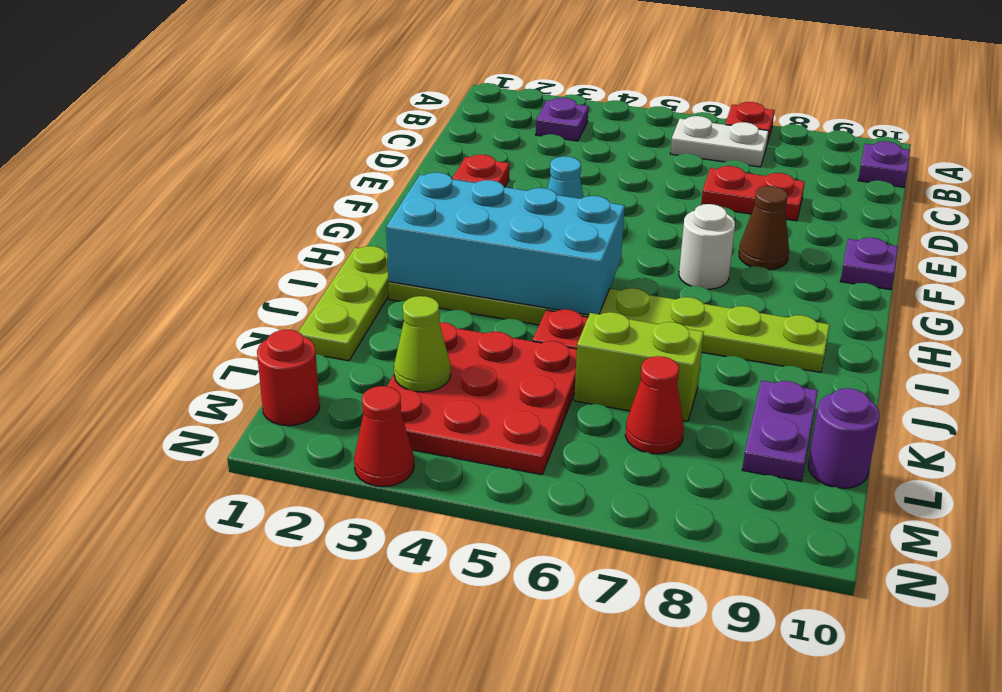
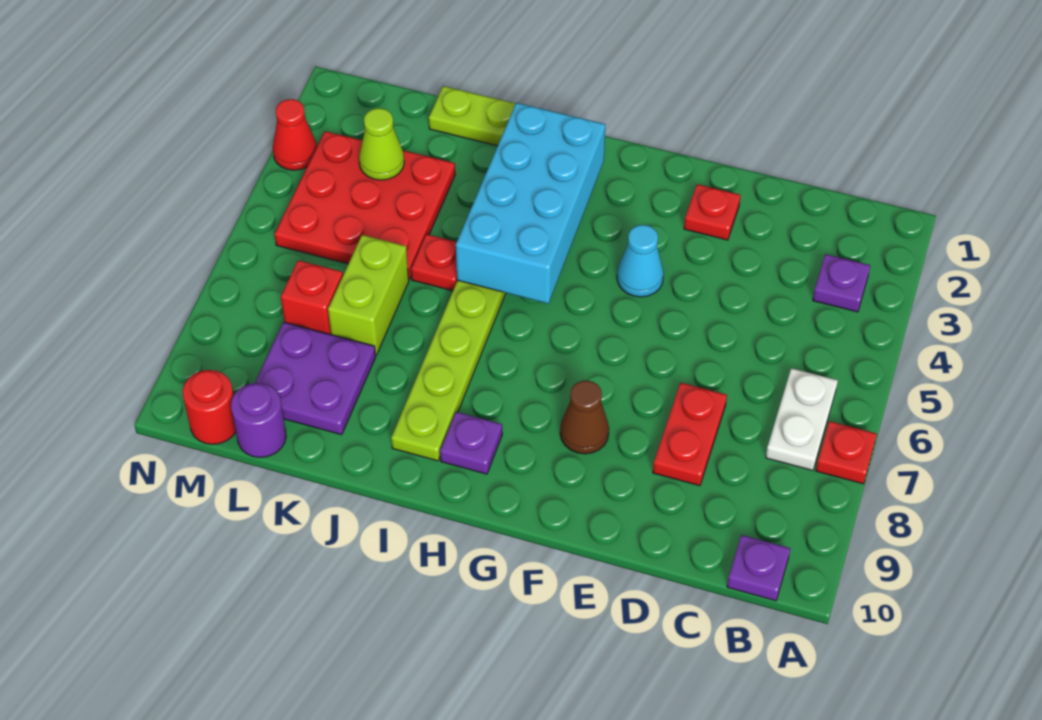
purple plate F10 level 1 -> purple plate H9 level 1
white round brick G7 level 1 -> none
purple plate K9:L9 level 1 -> purple plate K8:L9 level 1
red cone L7 level 1 -> red brick L7 level 1
red round brick M1 level 1 -> red round brick M10 level 1

